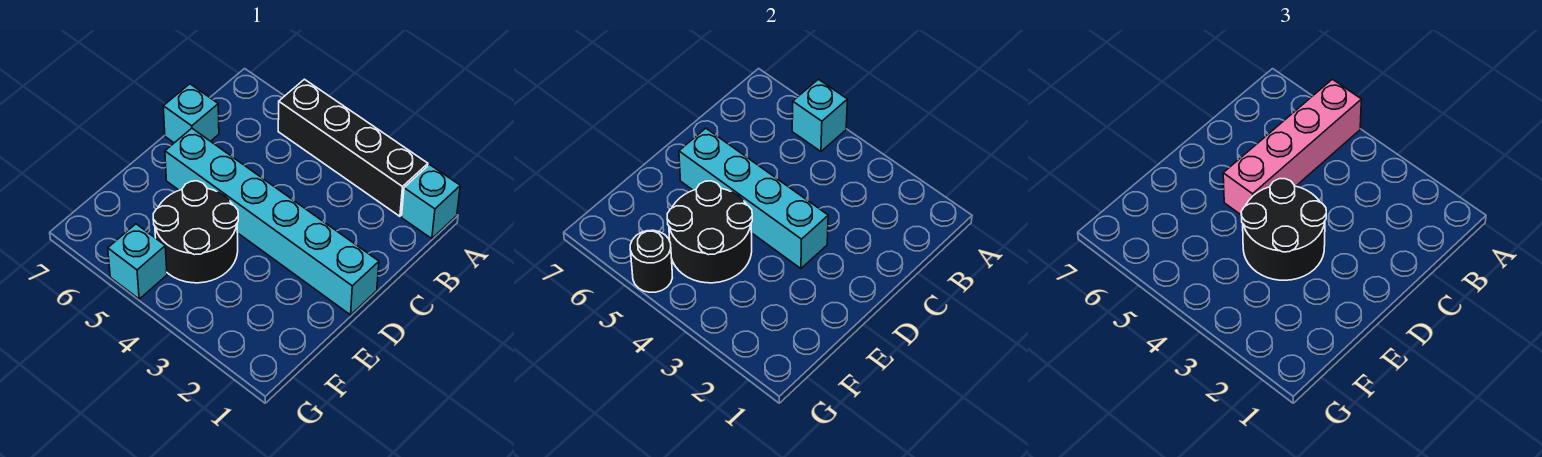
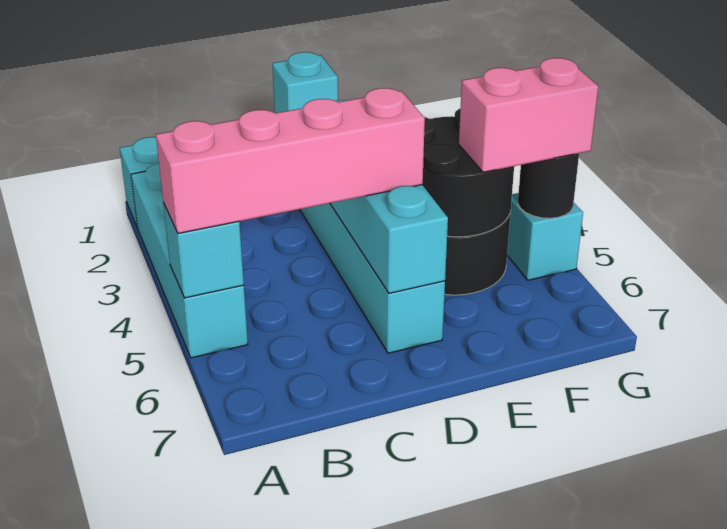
black brick A2:A5 level 1 -> cyan brick A2:A5 level 1
cyan brick C7 level 1 -> cyan brick D1 level 2
black round brick D3:E4 level 3 -> none
none -> pink brick F5:G5 level 3

